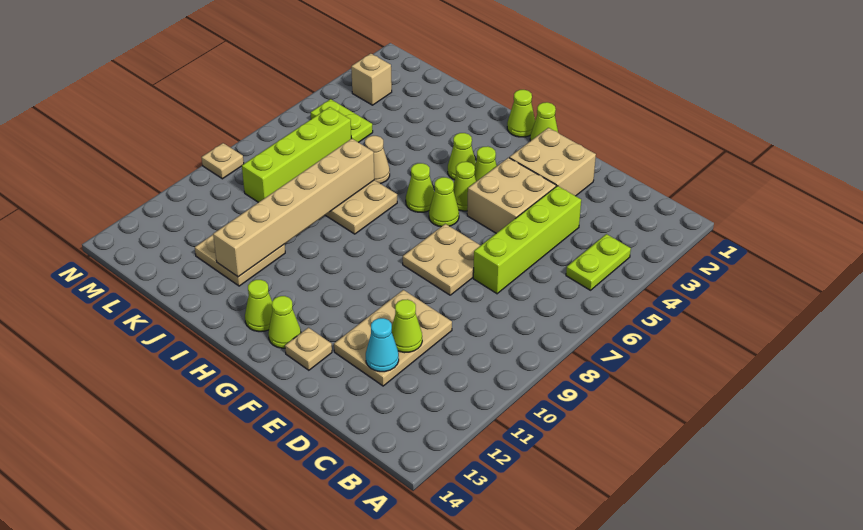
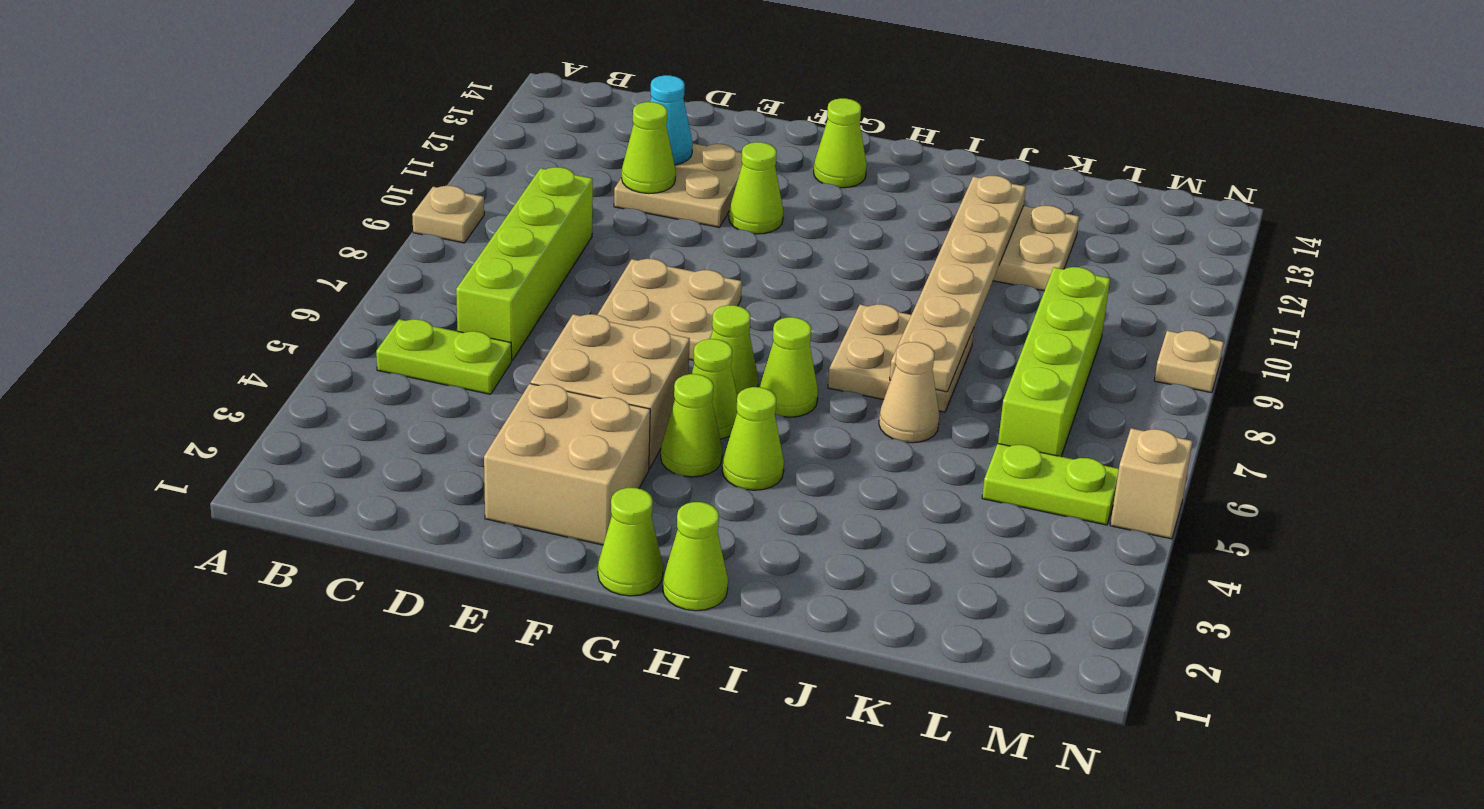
lime plate B4:B5 level 1 -> lime plate B5:C5 level 1
lime brick D4:D7 level 1 -> lime brick C6:C9 level 1
tan plate D10:E12 level 1 -> tan plate D11:E12 level 1
tan plate F13 level 1 -> tan plate A9 level 1
lime cone H13 level 1 -> lime cone F11 level 1
tan brick J7:J12 level 2 -> tan plate J7:J12 level 2
tan brick M3 level 1 -> tan brick N5 level 1

